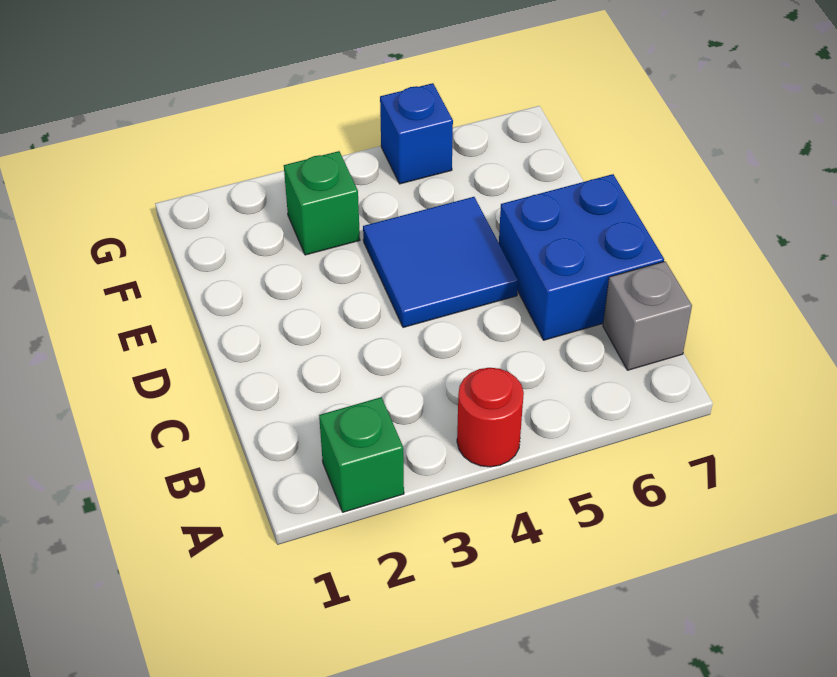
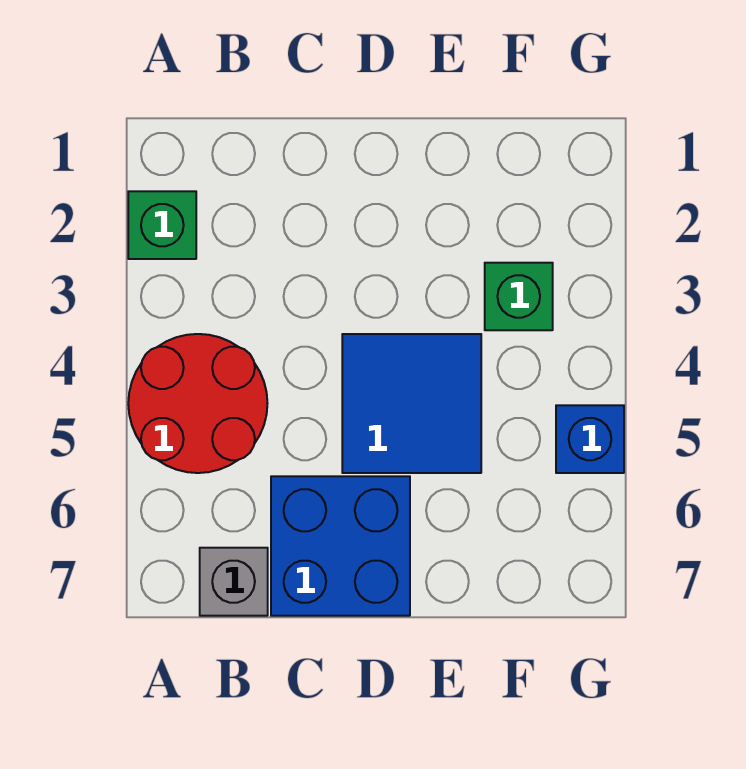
red round brick A4 level 1 -> red round brick A4:B5 level 1

